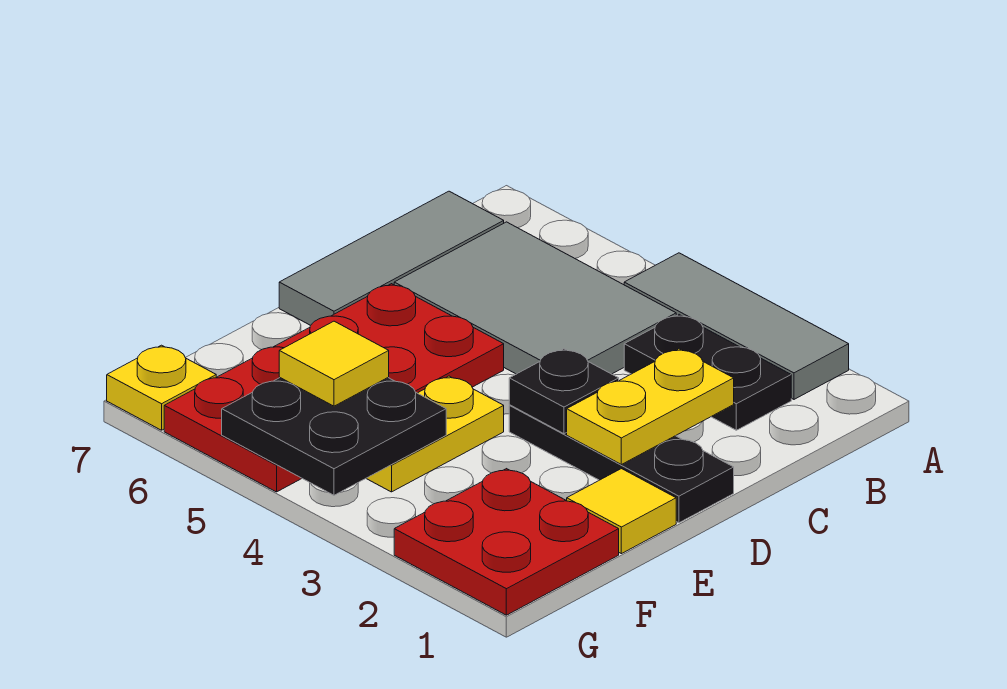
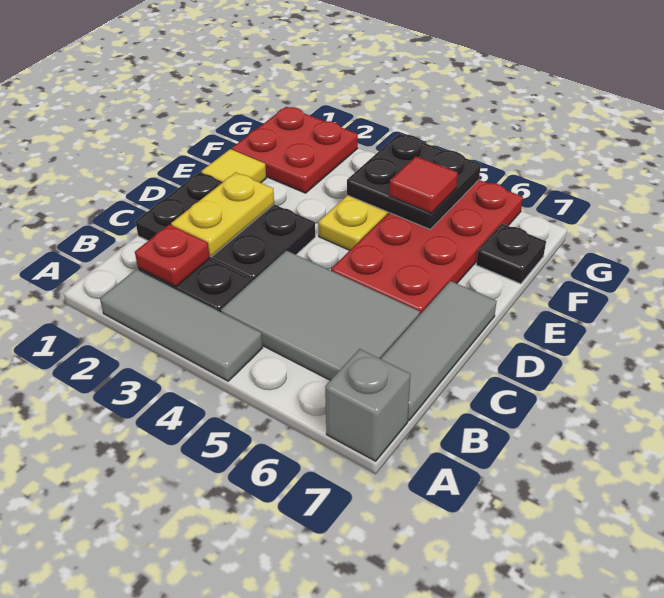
none -> grey brick A7 level 1
none -> red plate B2 level 2
black plate D1:D3 level 1 -> black plate C1:D3 level 1
black plate D3 level 2 -> black plate F7 level 1
yellow tile F5 level 3 -> red tile F5 level 3
yellow plate G7 level 1 -> none

